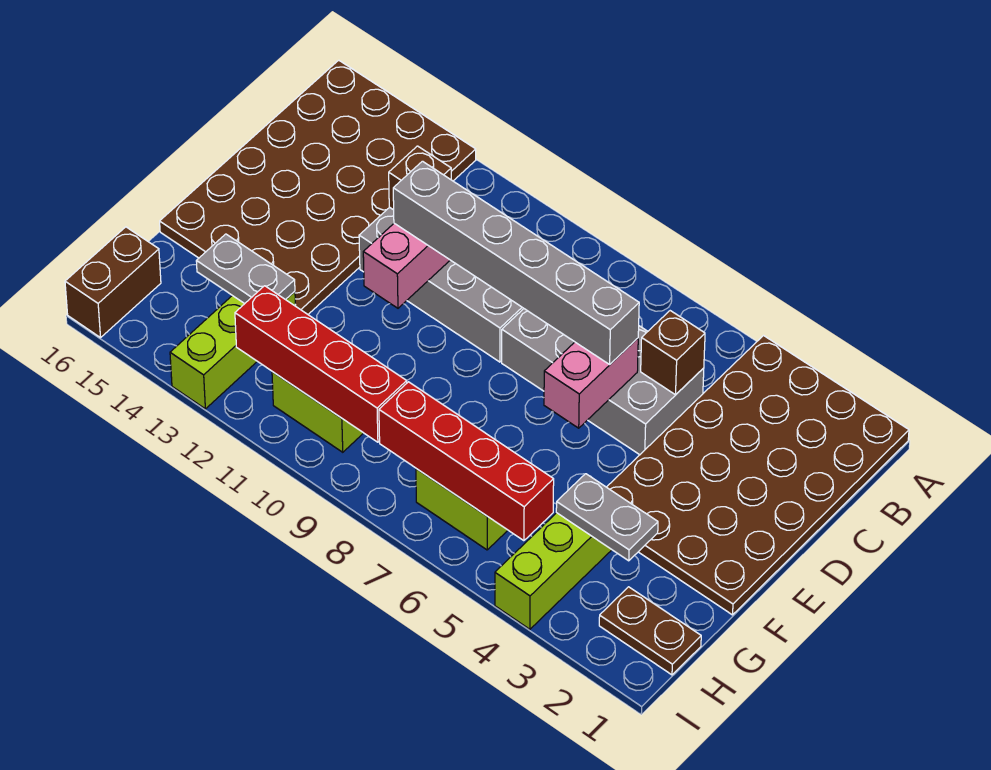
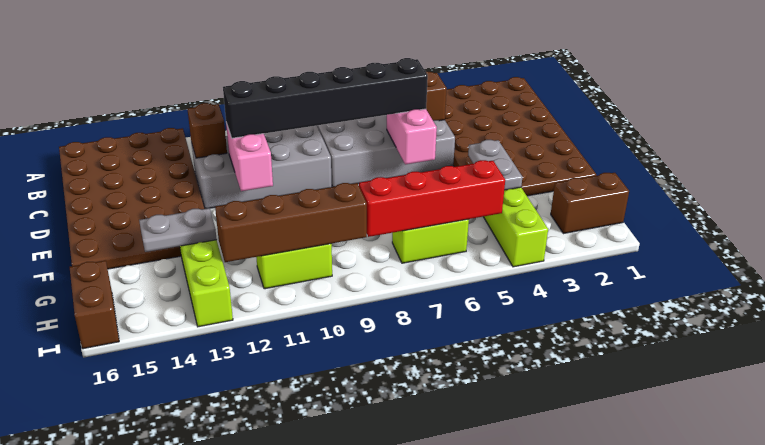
grey brick D6:D11 level 3 -> black brick D6:D11 level 3
grey plate G3:G4 level 2 -> grey plate F4:G4 level 2
brown plate H1:H2 level 1 -> brown brick H1:H2 level 1
red brick H9:H12 level 2 -> brown brick H9:H12 level 2

